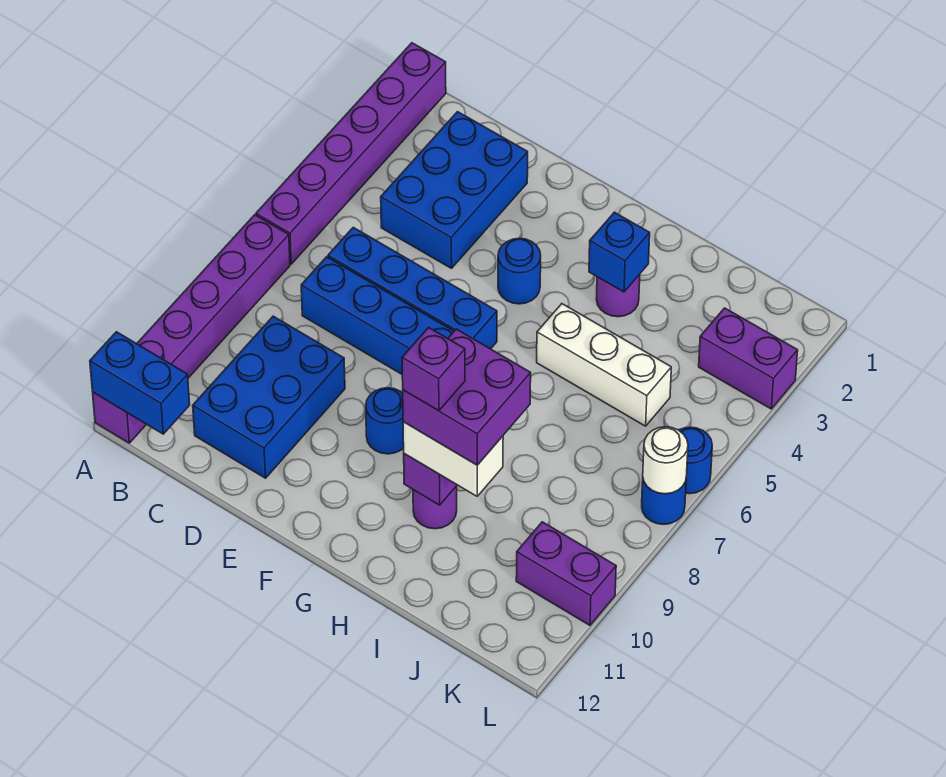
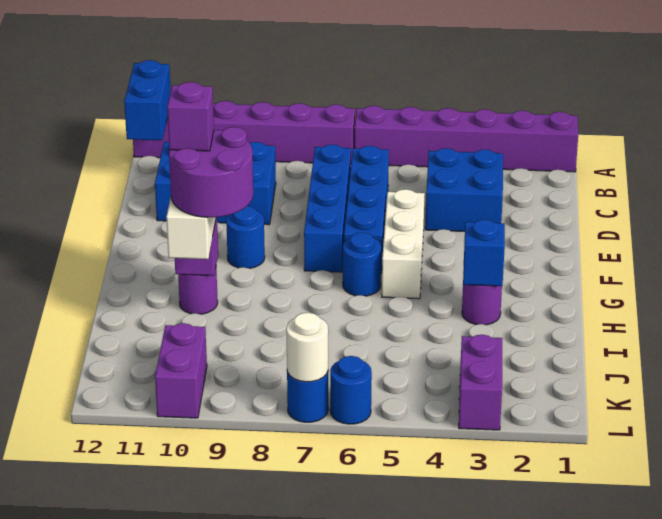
blue brick C2:D4 level 1 -> blue brick C3:D4 level 1
blue round brick F4 level 1 -> blue round brick G6 level 1
white brick H5:J5 level 1 -> white brick E5:G5 level 1
purple brick H9:I10 level 4 -> purple round brick H9:I10 level 4

